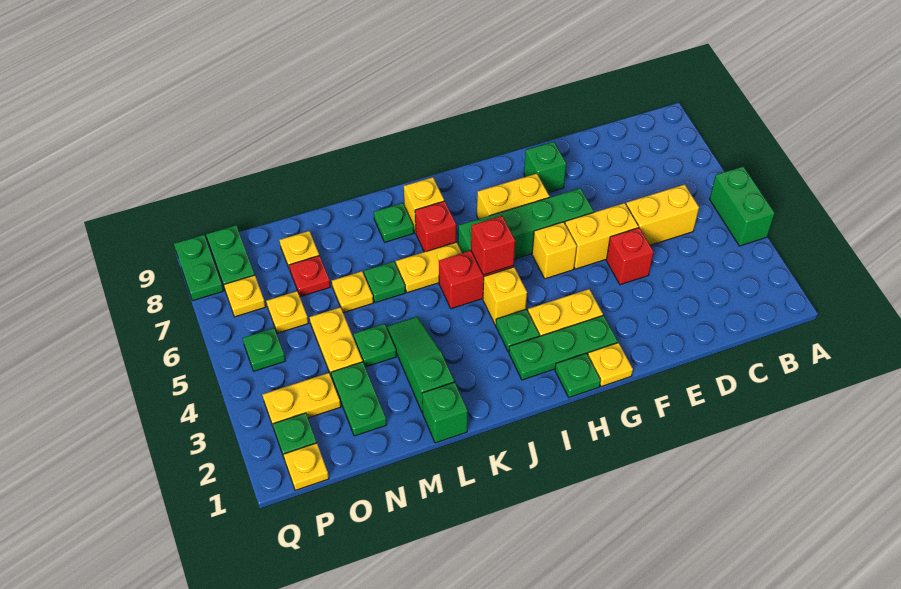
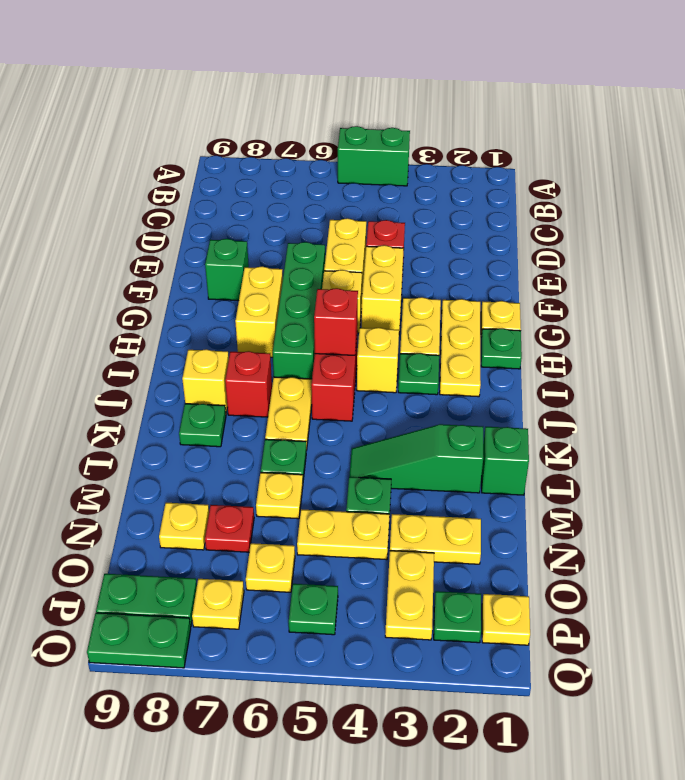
yellow brick C5:D5 level 1 -> yellow brick F4:G4 level 1
green plate G2:I2 level 1 -> yellow plate G2:I2 level 1
green plate N2:N3 level 1 -> yellow plate N2:N3 level 1

